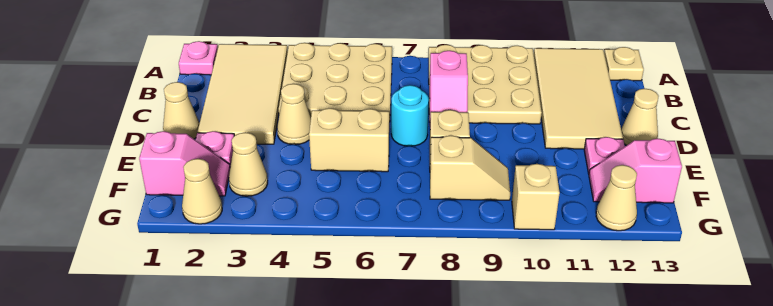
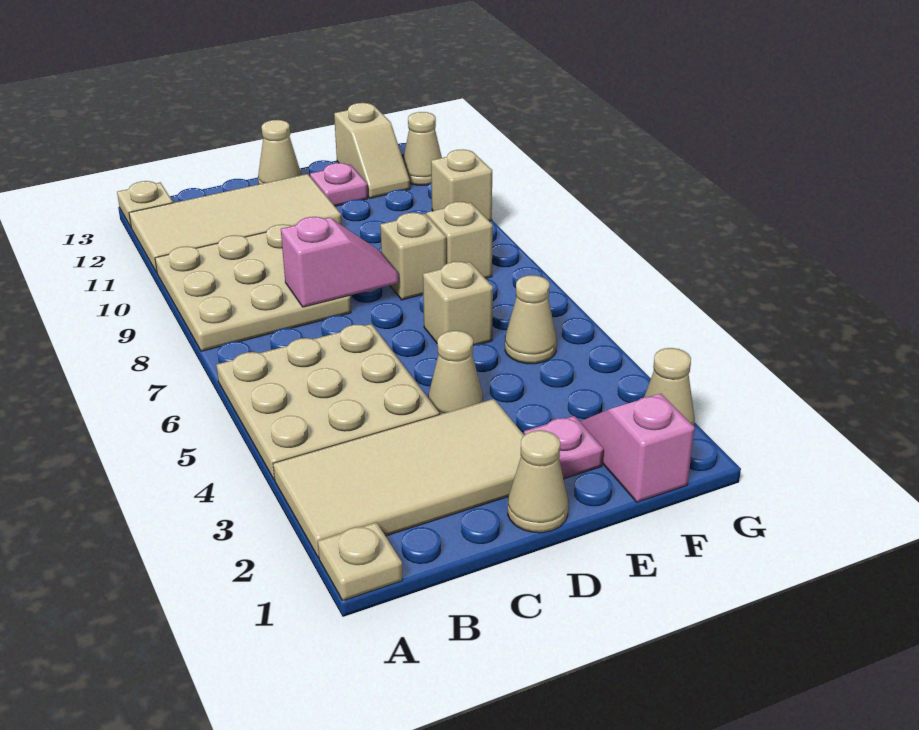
pink plate A1 level 1 -> tan plate A1 level 1
cyan round brick D7 level 1 -> none
tan brick E5:E6 level 1 -> tan brick E6 level 1
tan cone F3 level 1 -> tan cone F5 level 1
pink slope F12:F13 level 1 top 13 -> tan slope F12:F13 level 1 top 13

